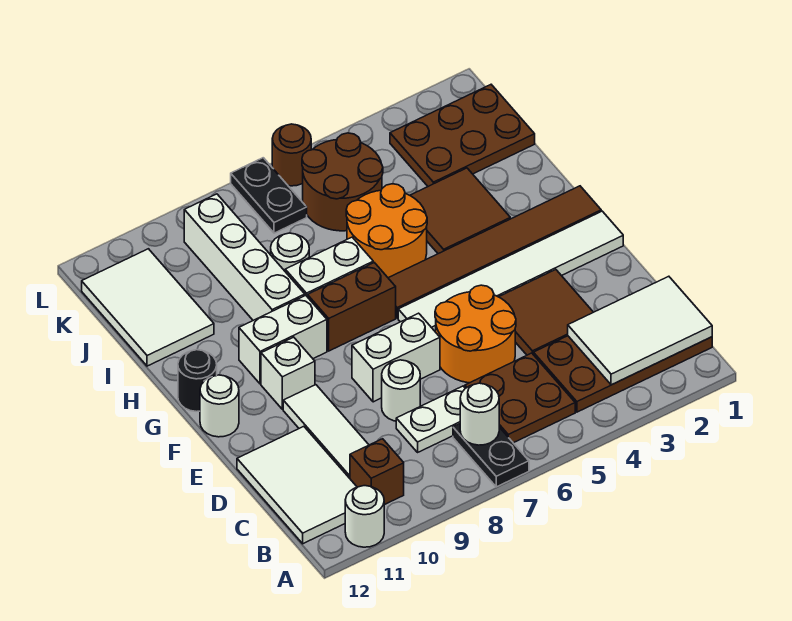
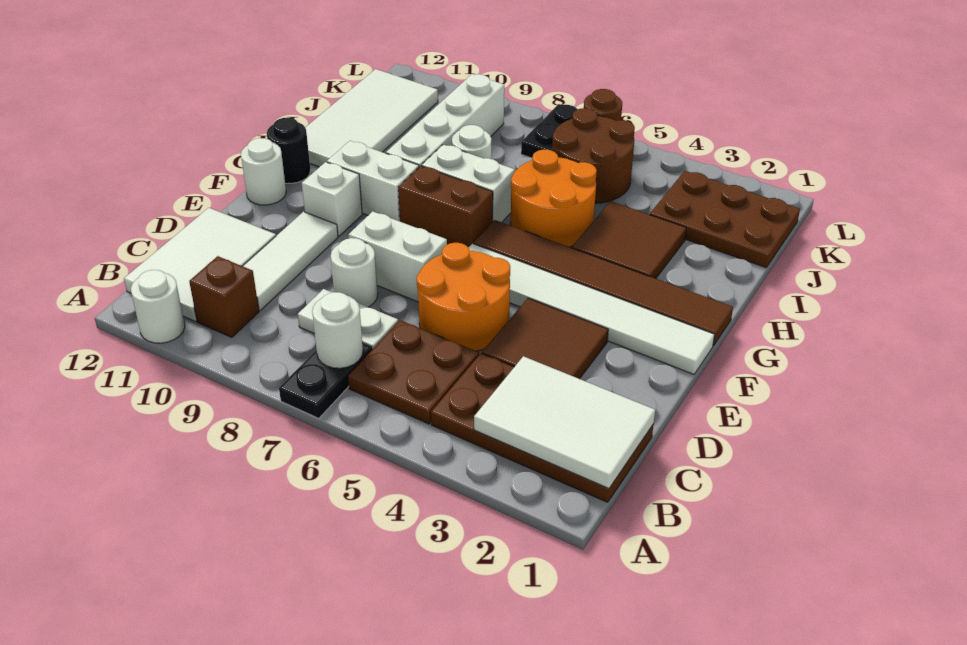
white tile I11:K12 level 1 -> white tile H11:K12 level 1

